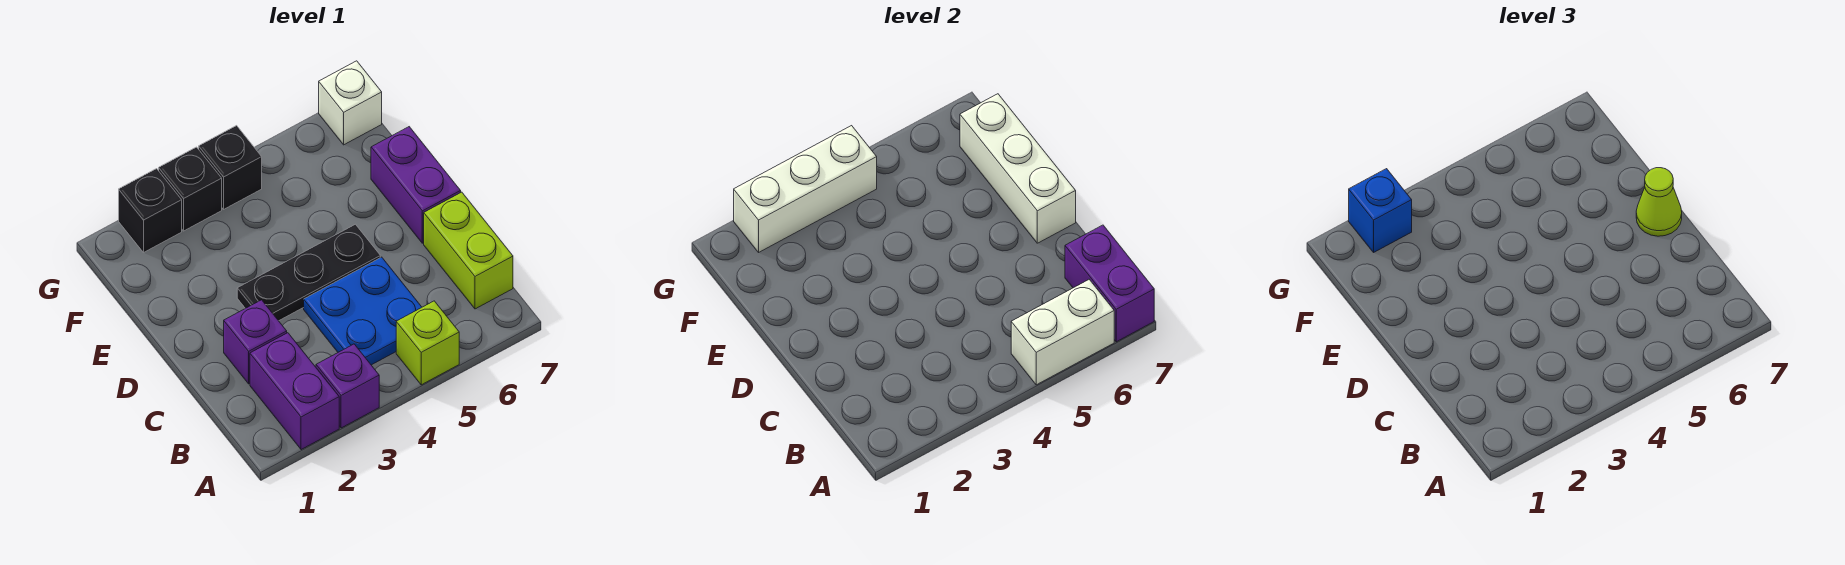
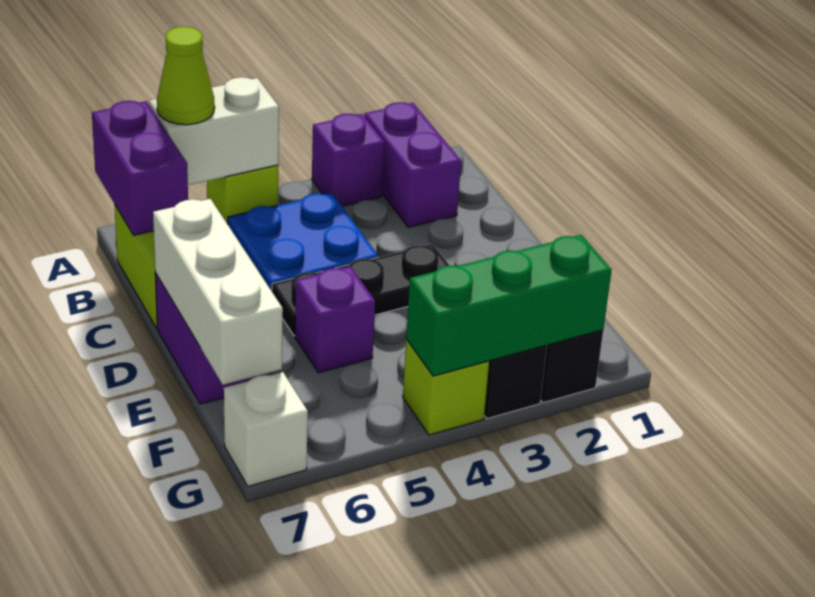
purple brick C2 level 1 -> purple brick E5 level 1
lime cone D7 level 3 -> lime cone A6 level 3
white brick G2:G4 level 2 -> green brick G2:G4 level 2
blue brick G2 level 3 -> none
black brick G4 level 1 -> lime brick G4 level 1

